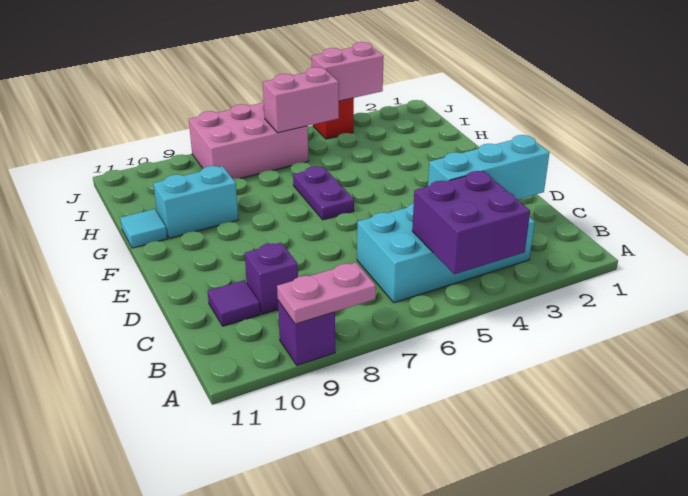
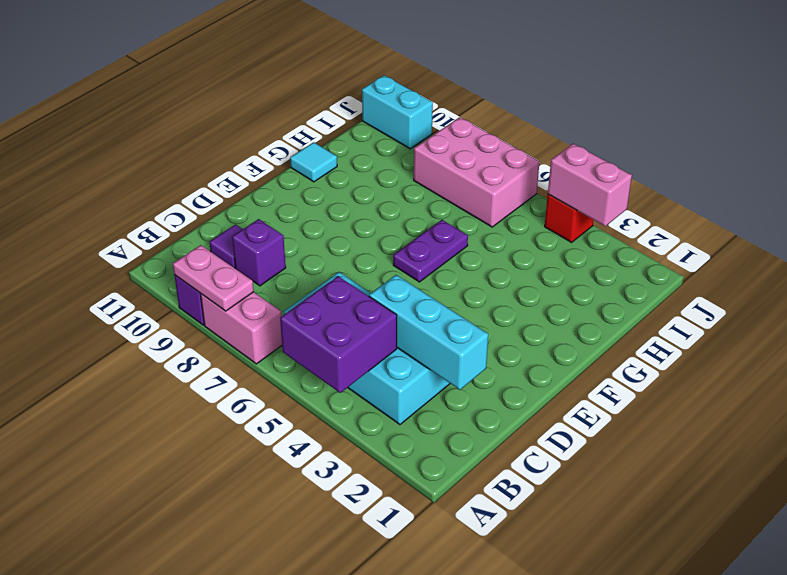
cyan brick G9:G10 level 1 -> cyan brick J10:J11 level 1
pink brick I5:I6 level 2 -> pink brick A7:A8 level 1

